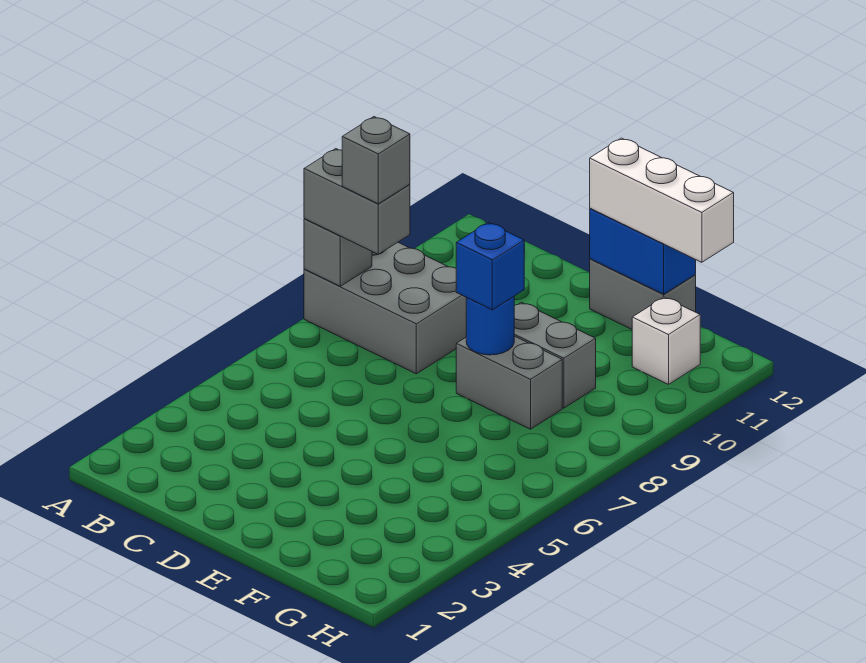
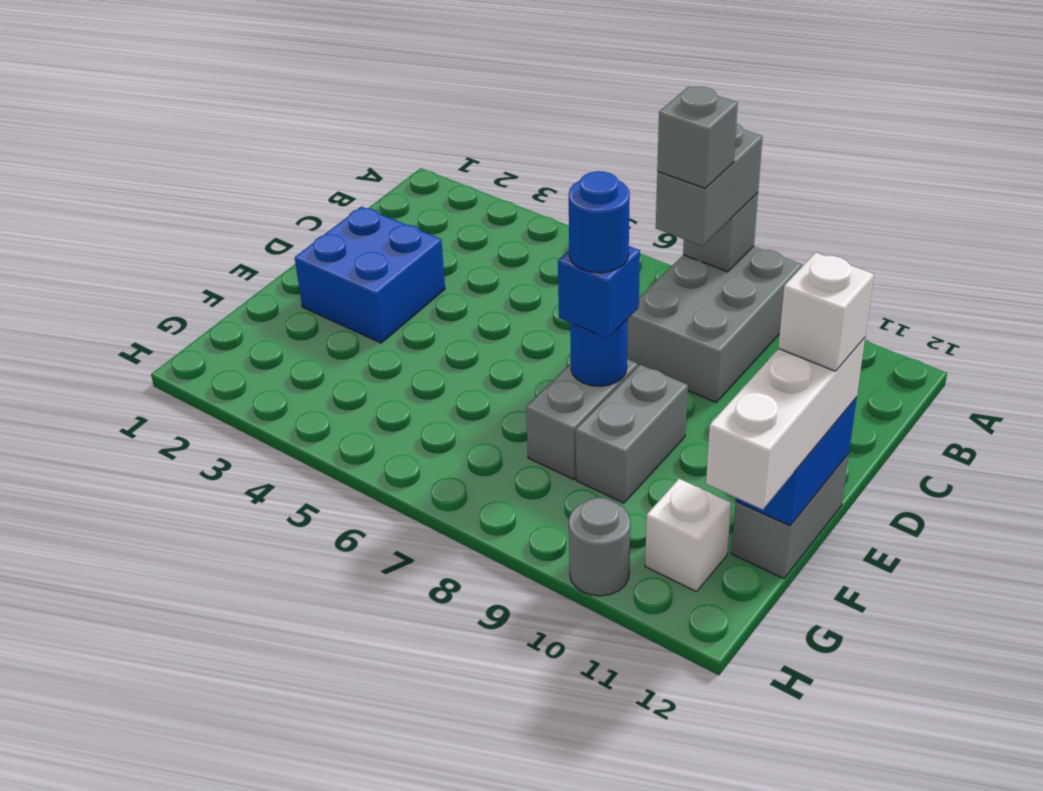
none -> blue brick D2:E3 level 1
none -> blue round brick E8 level 4
none -> white brick E12 level 4
none -> grey round brick H10 level 1

